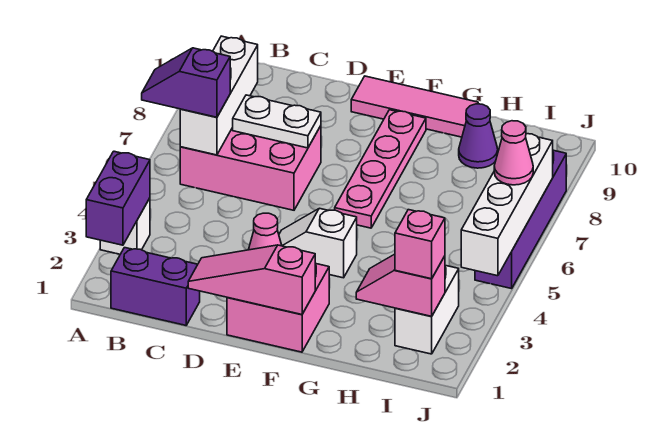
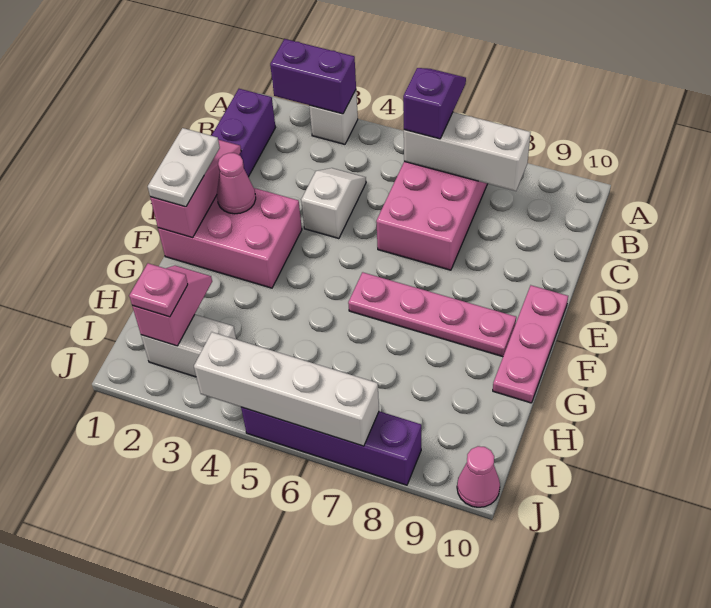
white plate C7:D7 level 2 -> white plate E1:F1 level 3
pink brick E1:F2 level 1 -> pink brick E1:F3 level 1
white slope E4:F4 level 1 top F -> white slope C4:D4 level 1 top D
pink tile E10:G10 level 1 -> pink plate E10:G10 level 1
purple cone H9 level 1 -> none
pink brick I2 level 3 -> pink plate I2 level 3
pink cone J6 level 3 -> pink cone J10 level 1

